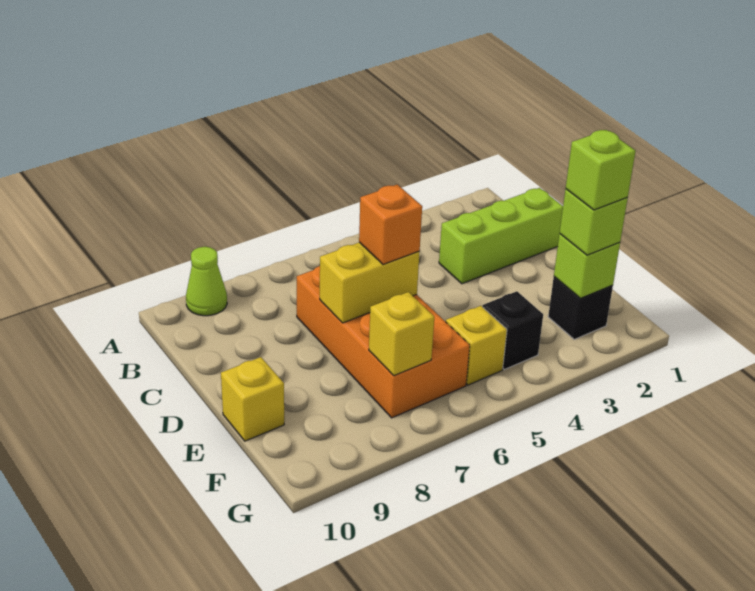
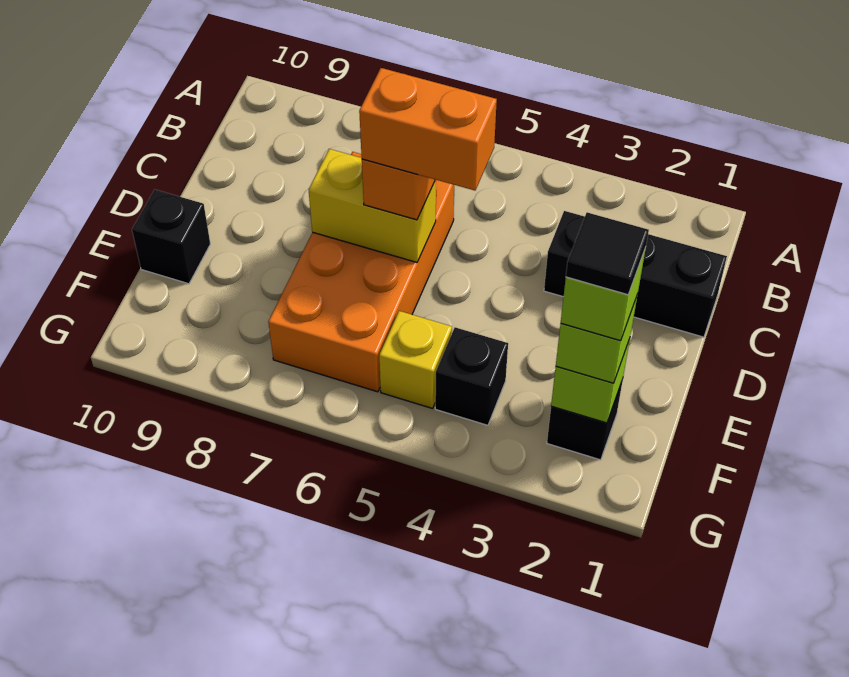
lime cone A9 level 1 -> none
lime brick C1:C3 level 1 -> black brick C1:C3 level 1
none -> orange brick D5:D6 level 4
yellow brick E10 level 1 -> black brick E10 level 1
none -> black tile F2 level 5
yellow brick F7 level 2 -> none

